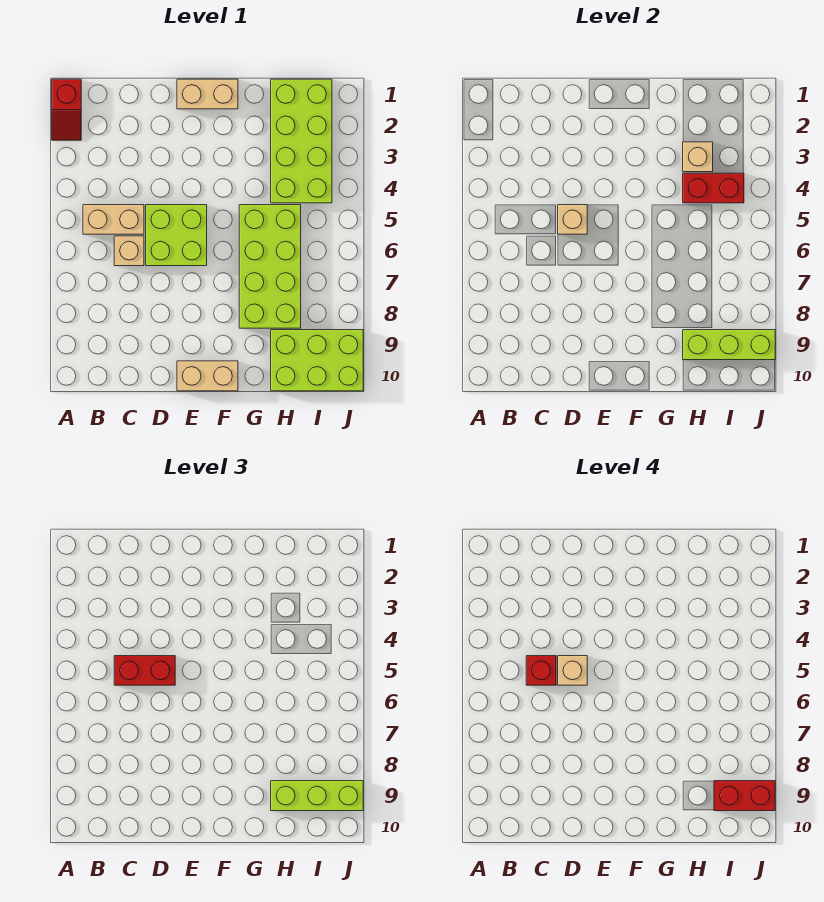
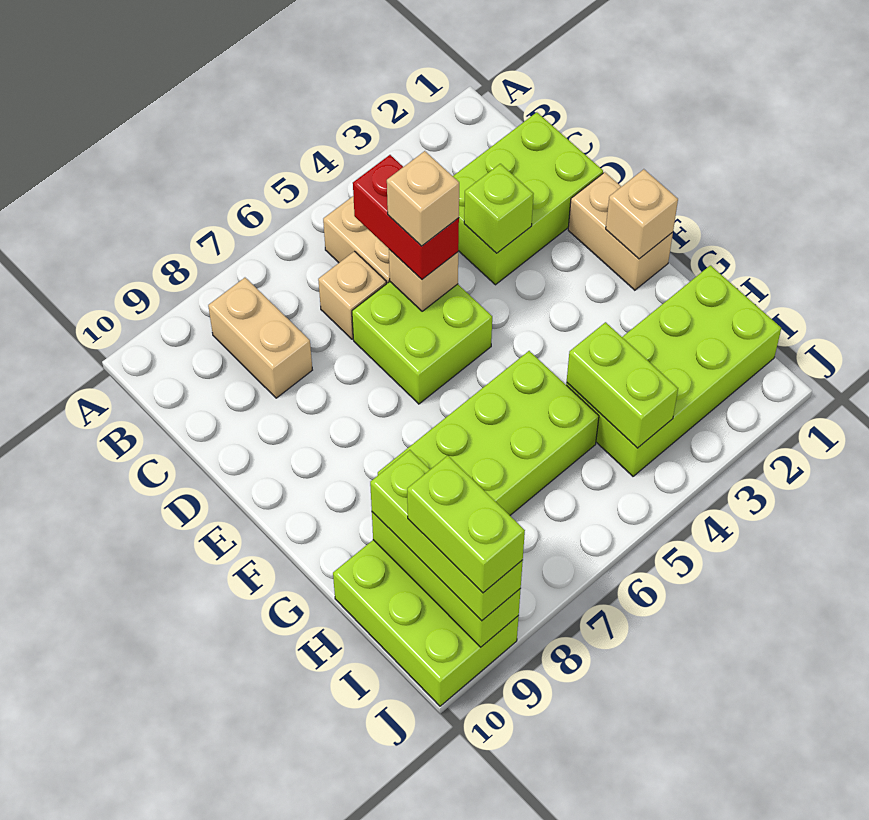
red slope A1:A2 level 1 top 1 -> none
none -> lime brick C1:D3 level 1
red brick C5 level 4 -> none
none -> lime brick D3 level 2
tan brick E10:F10 level 1 -> tan brick B8:C8 level 1
tan brick H3 level 2 -> tan brick F1 level 2
red brick H4:I4 level 2 -> lime brick H4:I4 level 2
red brick I9:J9 level 4 -> lime brick I9:J9 level 4

